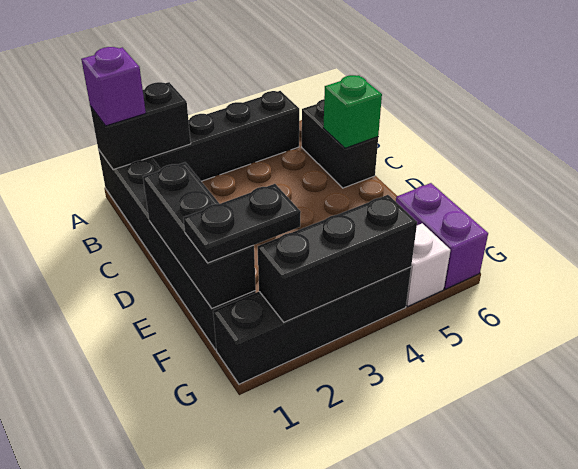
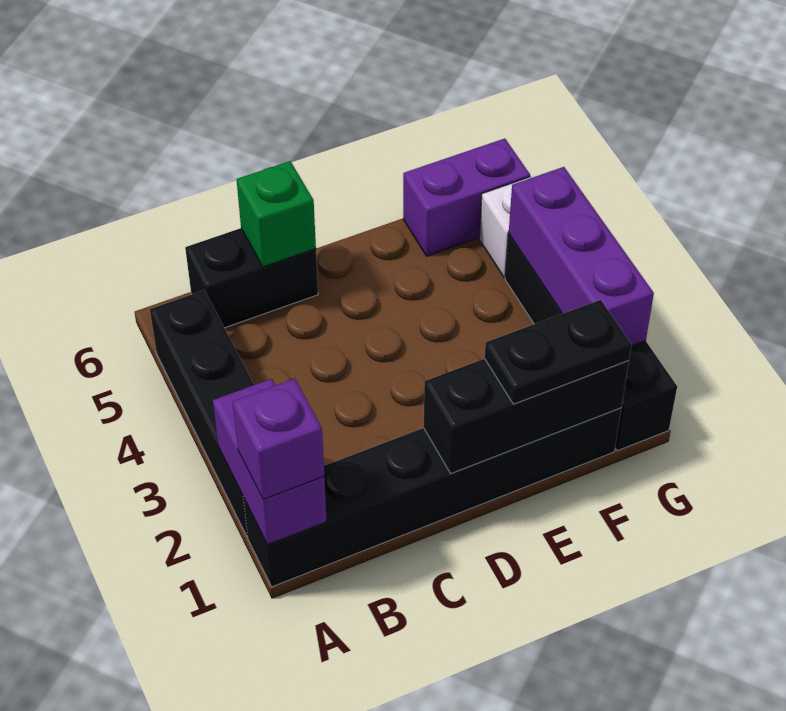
black brick A1:A2 level 2 -> purple brick A1:A2 level 2
black plate F1:F2 level 3 -> black plate E1:F1 level 3
black brick G2:G4 level 2 -> purple brick G2:G4 level 2

